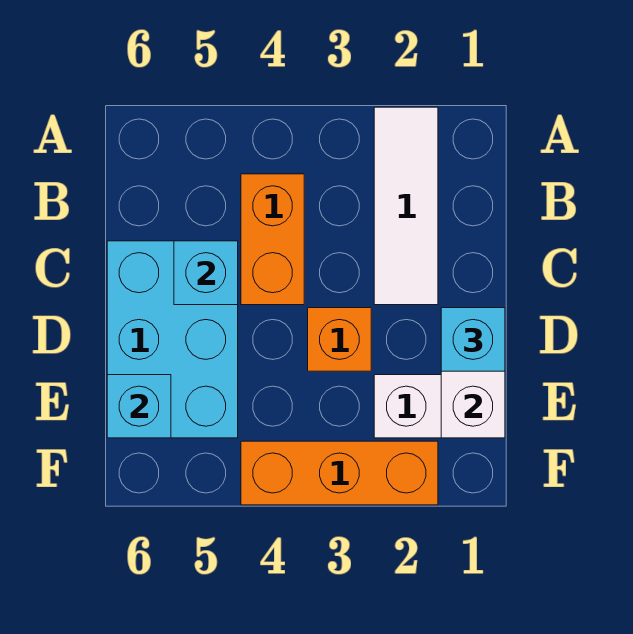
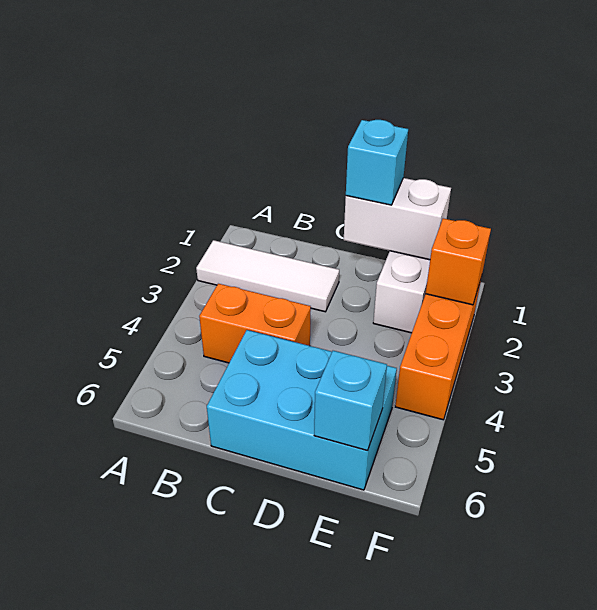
cyan brick C5 level 2 -> none
orange brick D3 level 1 -> orange brick F2 level 2

